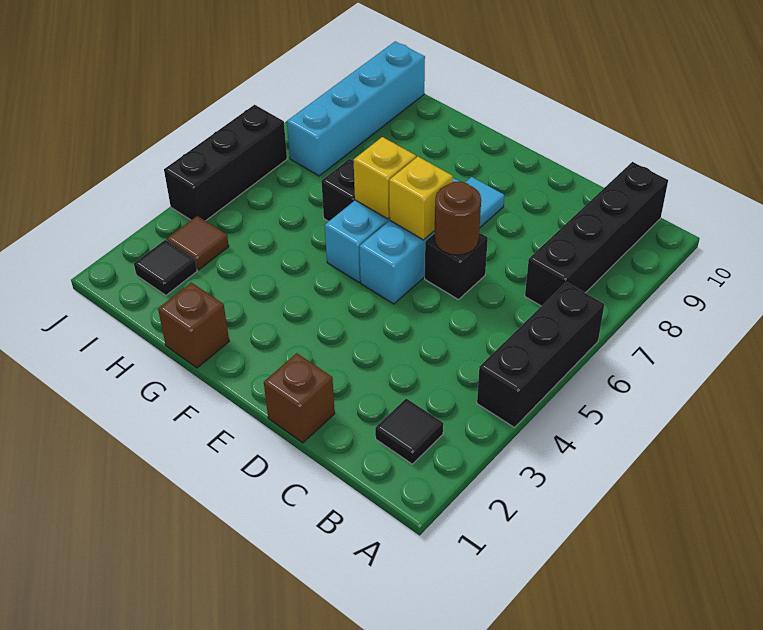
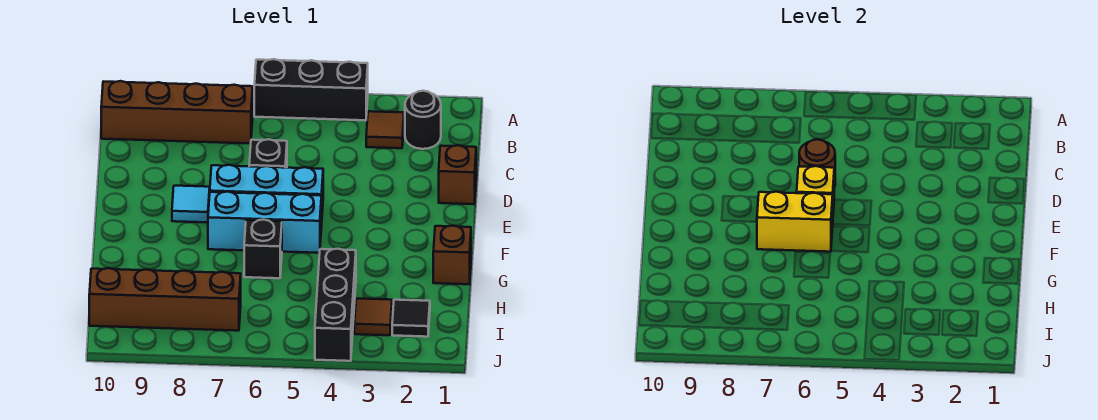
black tile B2 level 1 -> black round brick B2 level 1
none -> brown tile B3 level 1
black brick B7:B10 level 1 -> brown brick B7:B10 level 1
yellow brick F6 level 2 -> yellow brick F6:F7 level 2
cyan brick I7:I10 level 1 -> brown brick I7:I10 level 1
black brick J4:J6 level 1 -> black brick H4:J4 level 1

